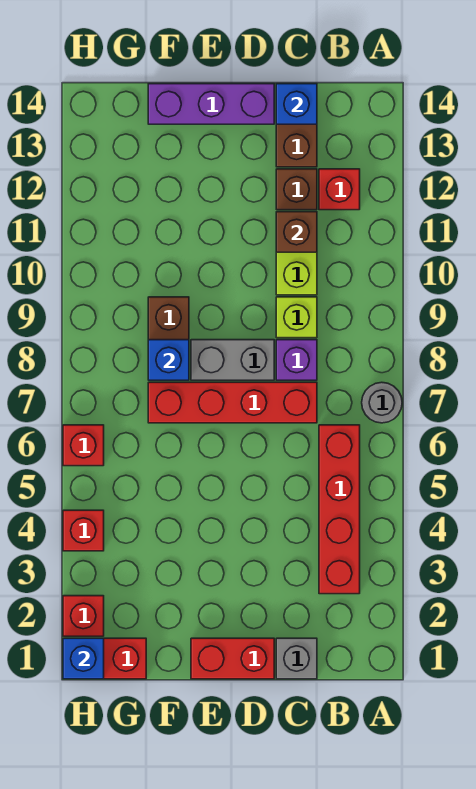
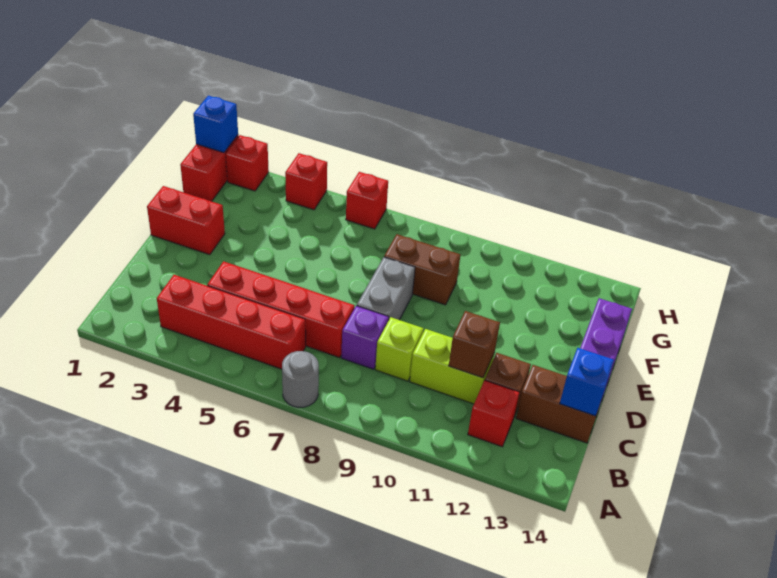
grey brick C1 level 1 -> none
red brick C7:F7 level 1 -> red brick C4:C7 level 1
red brick D1:E1 level 1 -> red brick E1:E2 level 1
blue brick F8 level 2 -> none

